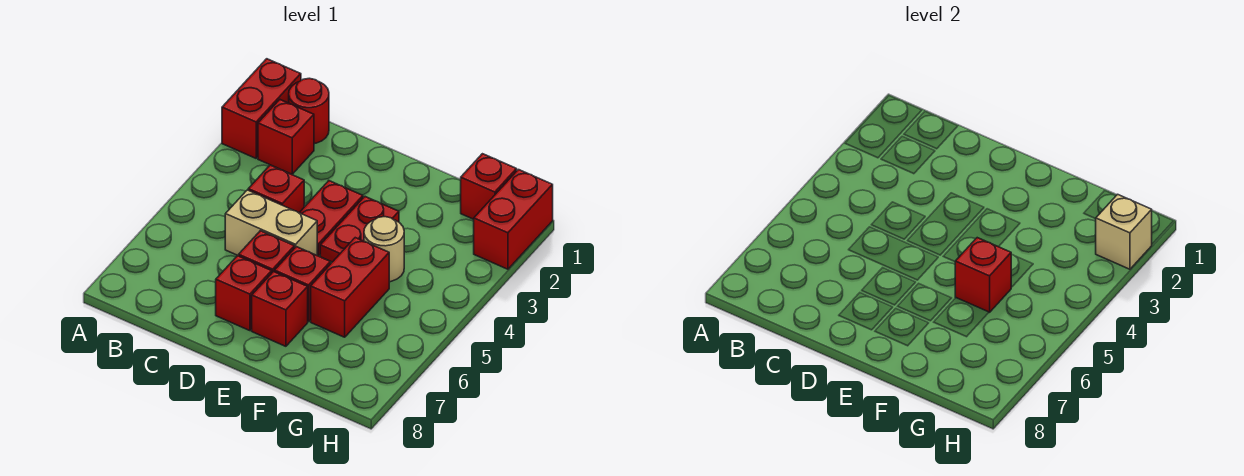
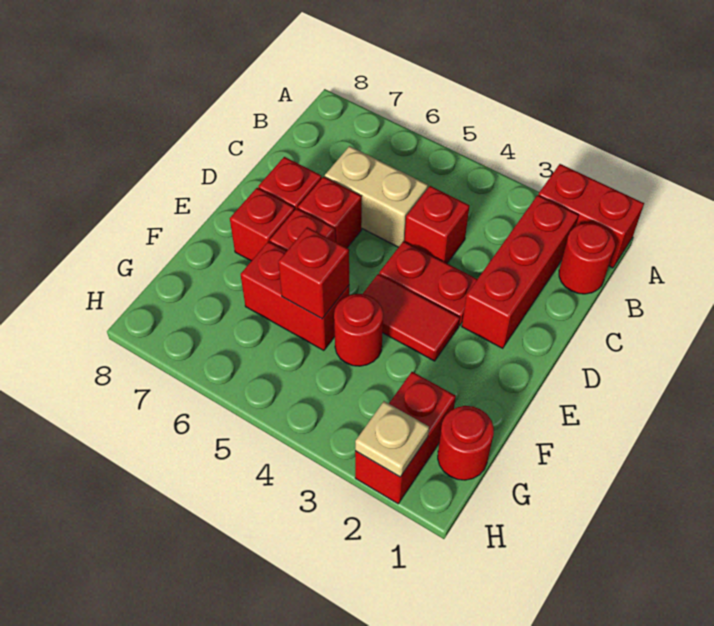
red brick B2 level 1 -> red brick B2:D2 level 1
tan brick C5:D5 level 1 -> tan brick C5:C6 level 1
red plate E3:E4 level 1 -> red tile E3:E4 level 1
tan round brick F4 level 1 -> red round brick F4 level 1
red brick G1 level 1 -> red round brick G1 level 1
red brick H1:H2 level 1 -> red brick G2:H2 level 1
tan brick H2 level 2 -> tan plate H2 level 2

